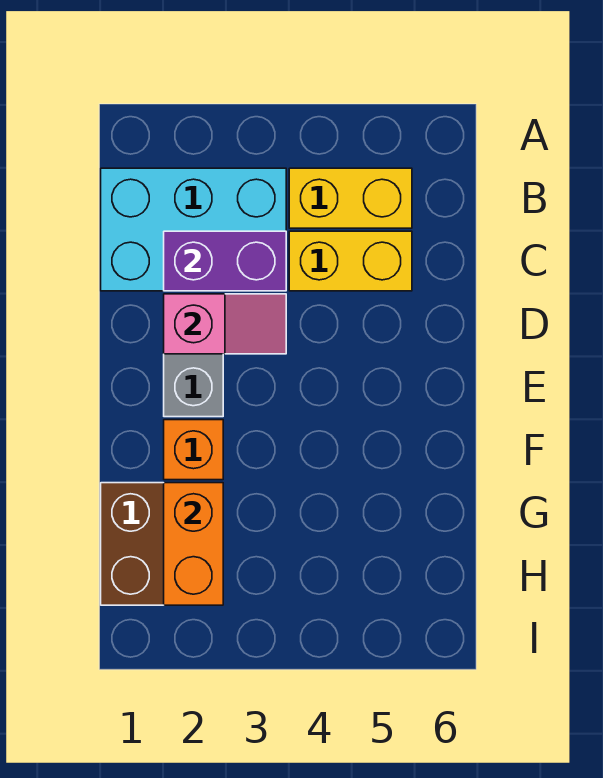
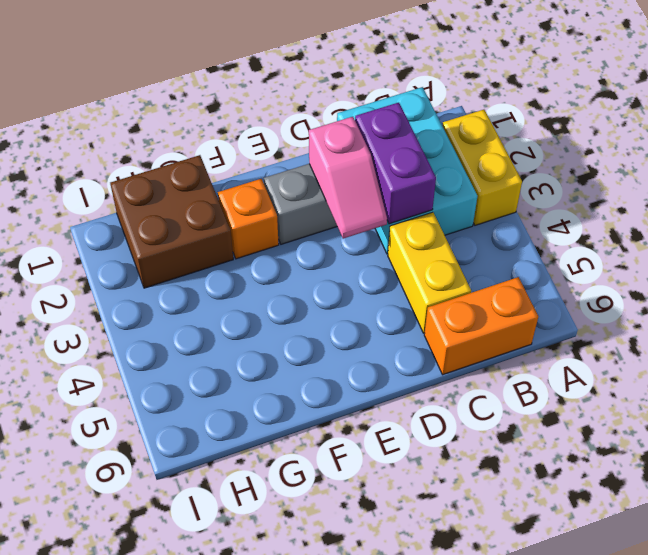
yellow brick B4:B5 level 1 -> yellow brick A2:A3 level 1
orange brick G2:H2 level 2 -> orange brick B6:C6 level 1

